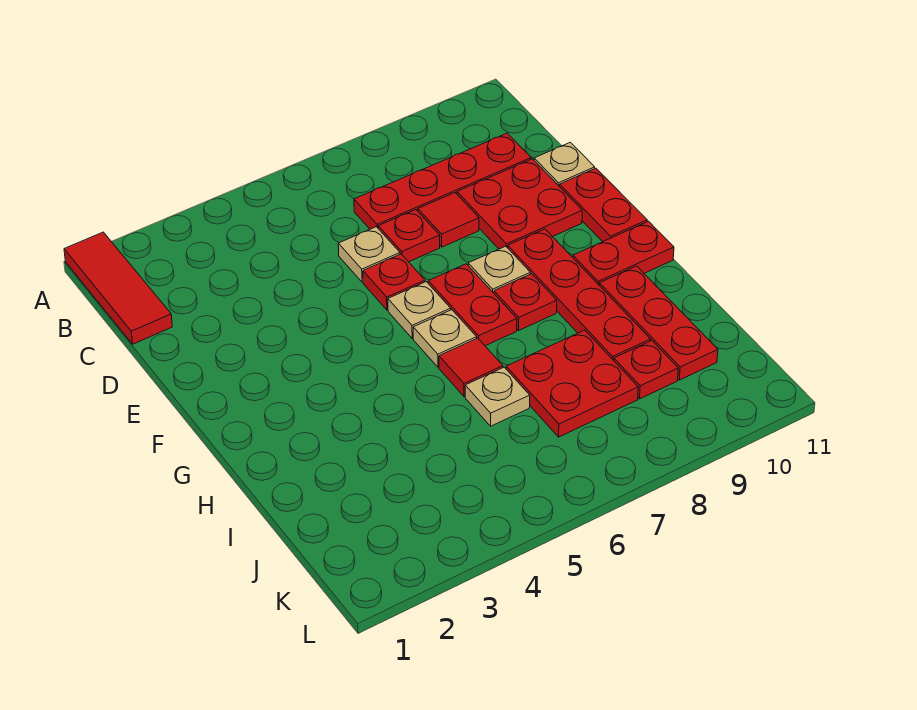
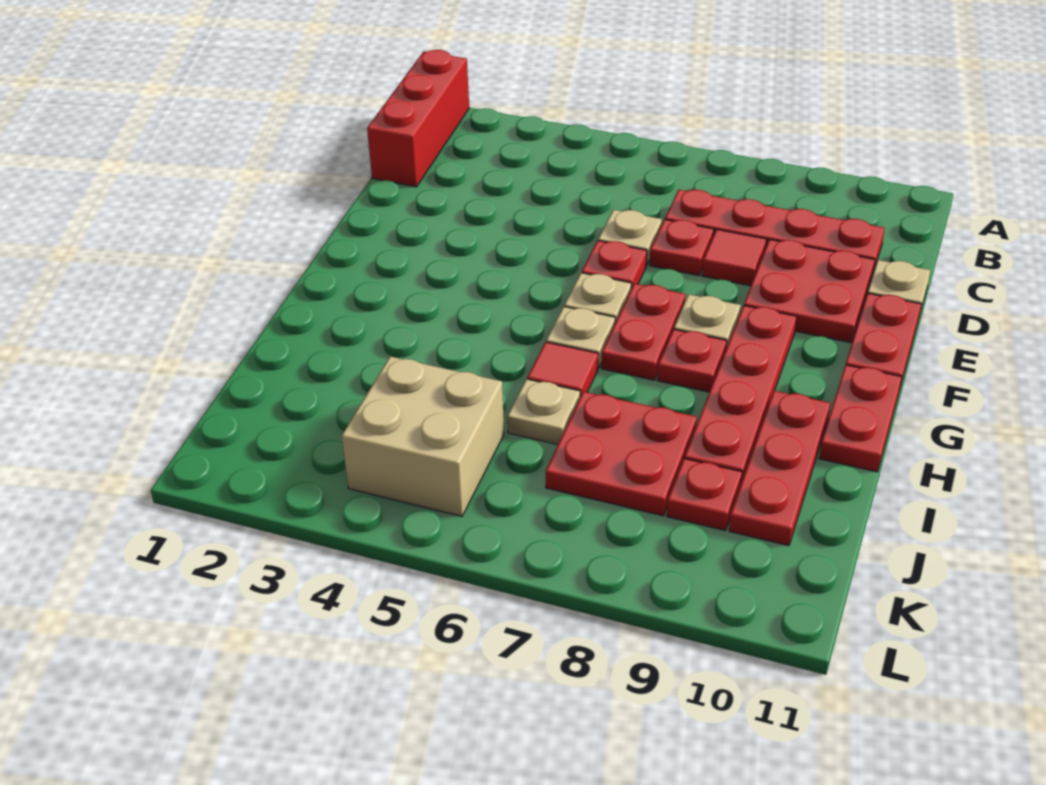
red tile A1:C1 level 1 -> red brick A1:C1 level 1
red plate G10:G11 level 1 -> red plate G11:H11 level 1
none -> tan brick J4:K5 level 1

